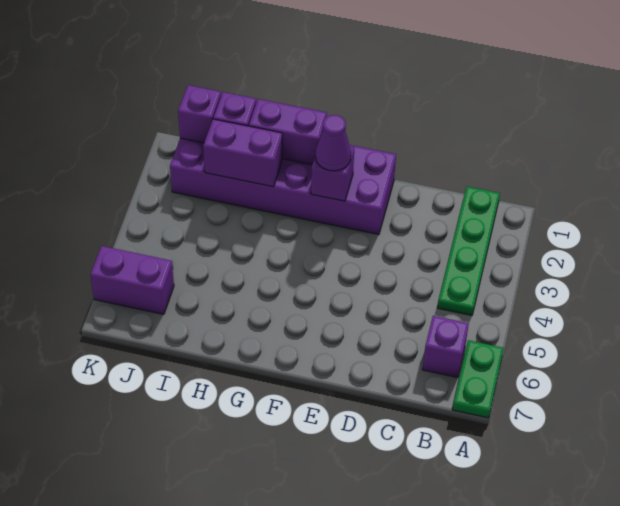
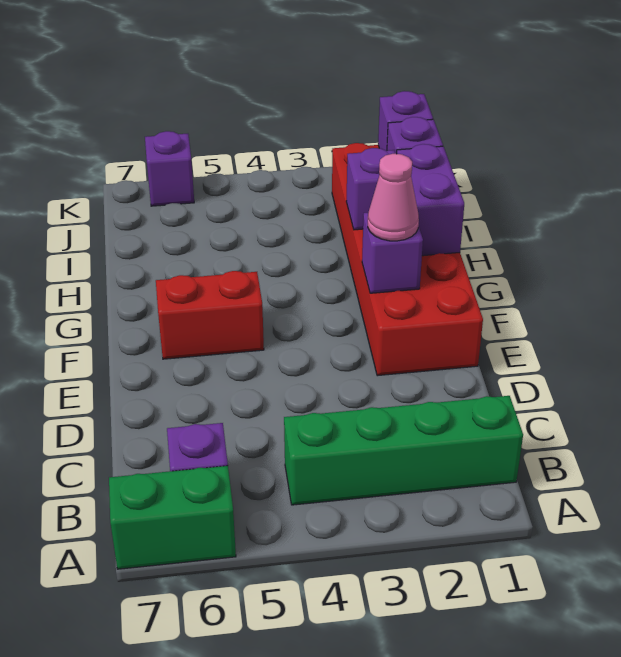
green plate A6:A7 level 1 -> green brick A6:A7 level 1
green plate B1:B4 level 1 -> green brick B1:B4 level 1
purple brick E1:J2 level 1 -> red brick E1:J2 level 1
purple cone F2 level 3 -> pink cone F2 level 3
none -> red brick F5:F6 level 1
purple brick H2:I2 level 2 -> purple brick H2 level 2
purple brick J6:K6 level 1 -> purple brick K6 level 1

